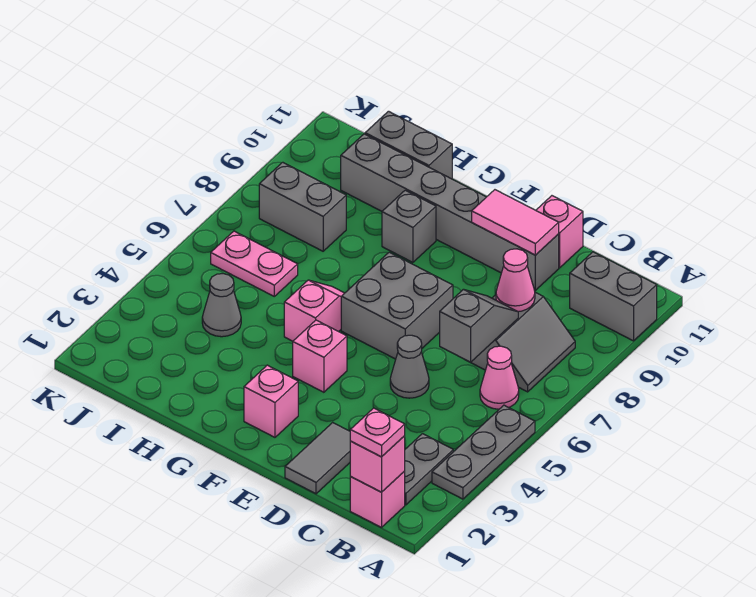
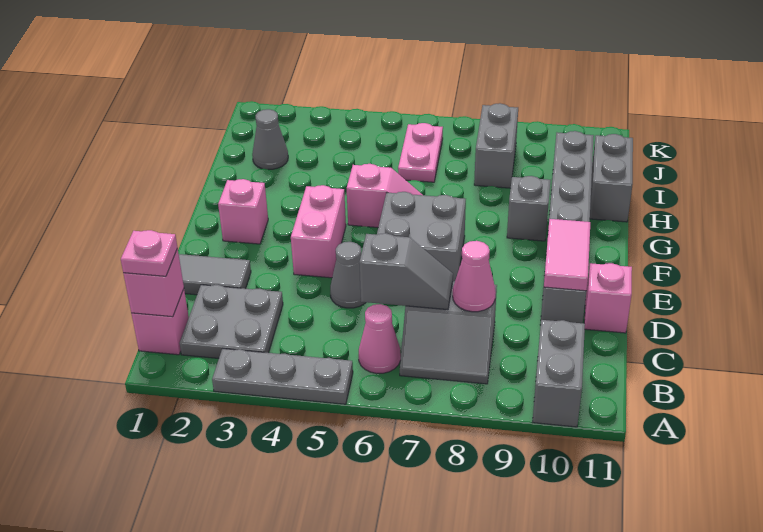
grey plate B2:B3 level 1 -> grey plate B2:C3 level 1
pink brick F4 level 1 -> pink brick E4:F4 level 1
grey cone I4 level 1 -> grey cone I2 level 1

